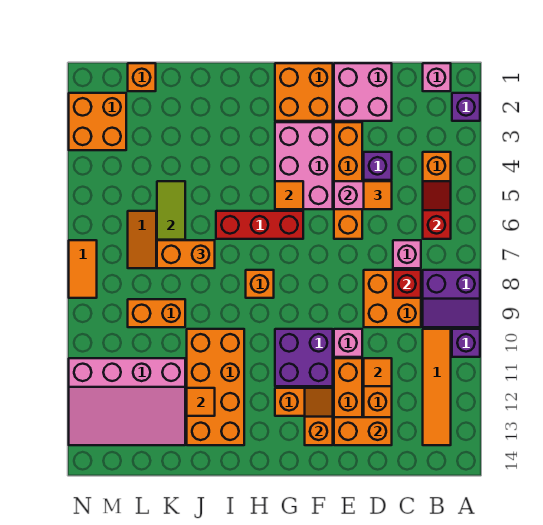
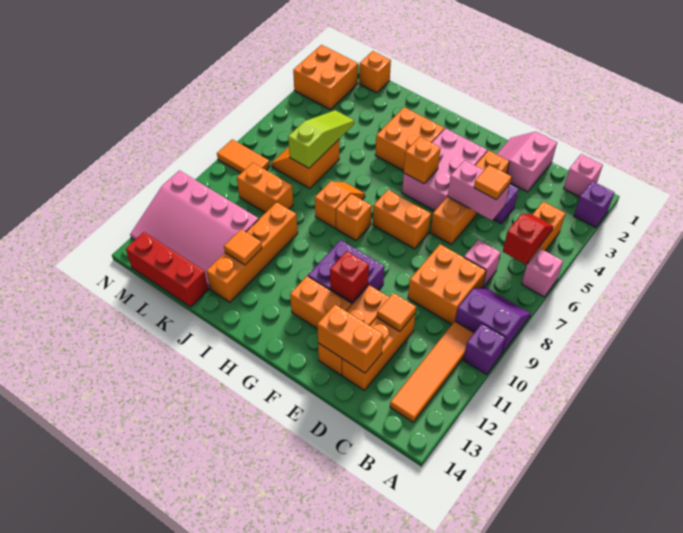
purple slope A8:B9 level 1 top 8 -> purple slope A8:B9 level 1 top 9
red brick C8 level 2 -> red brick F11 level 2
pink brick D1:E2 level 1 -> pink slope D1:E2 level 1 top D
pink brick E10 level 1 -> pink brick A6 level 1
orange brick F1:G2 level 1 -> orange brick H3:I4 level 1
orange slope F12:F13 level 2 top 13 -> orange slope I7:I8 level 1 top 8
orange tile G5 level 2 -> orange brick G5 level 2
red brick G6:I6 level 1 -> red brick K14:M14 level 1
orange brick I10:J13 level 1 -> orange brick J10:J13 level 1
orange brick J7:K7 level 3 -> orange brick F7:G7 level 1
orange tile N7:N8 level 1 -> orange tile M8:N8 level 1

